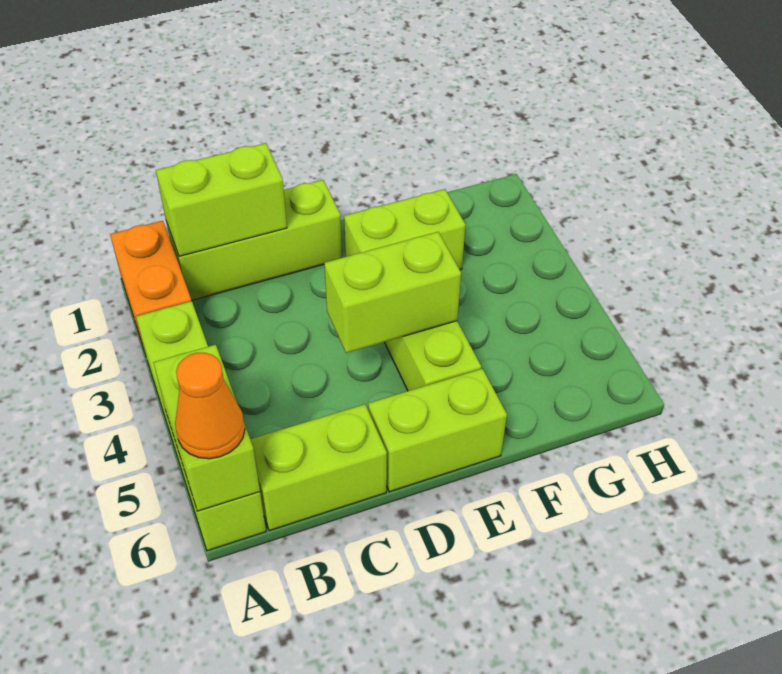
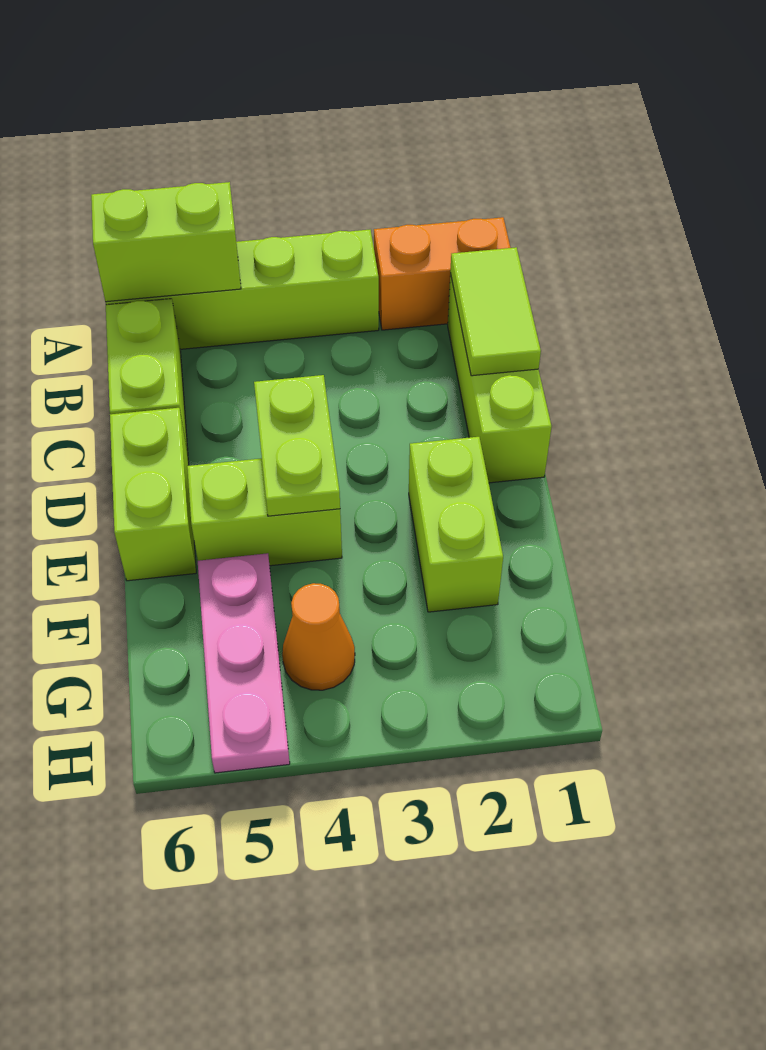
orange cone A6 level 3 -> orange cone G4 level 1
lime brick B1:C1 level 2 -> lime tile B1:C1 level 2
lime brick D4:E4 level 2 -> lime plate D4:E4 level 2
none -> pink plate F5:H5 level 1

